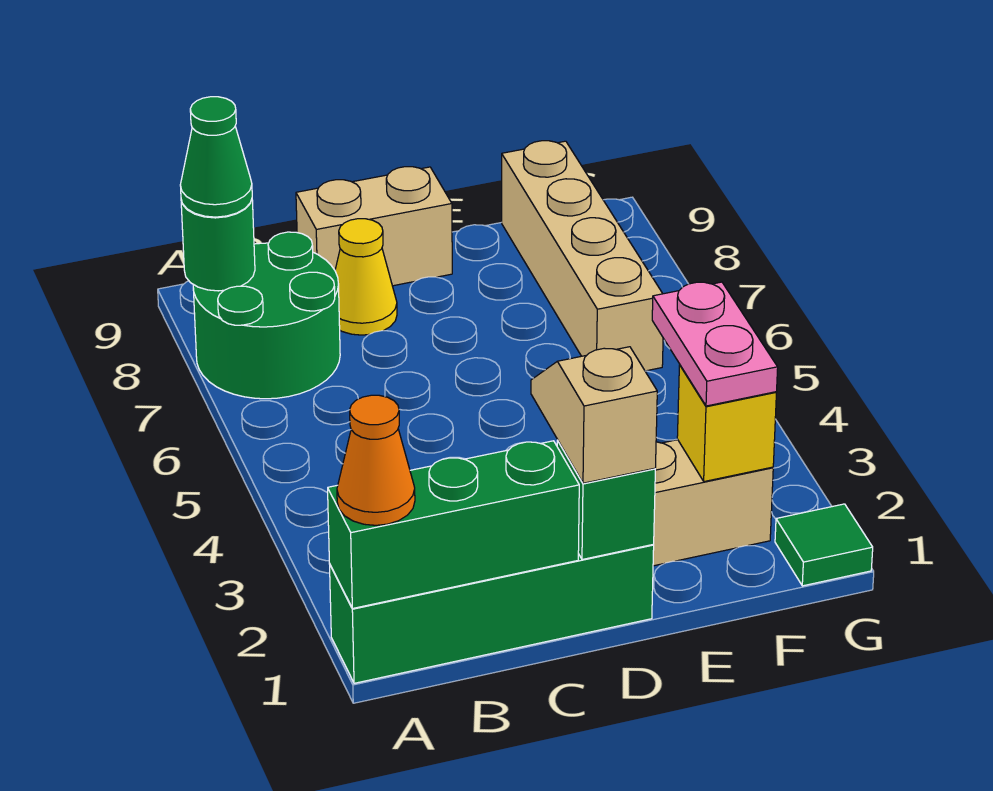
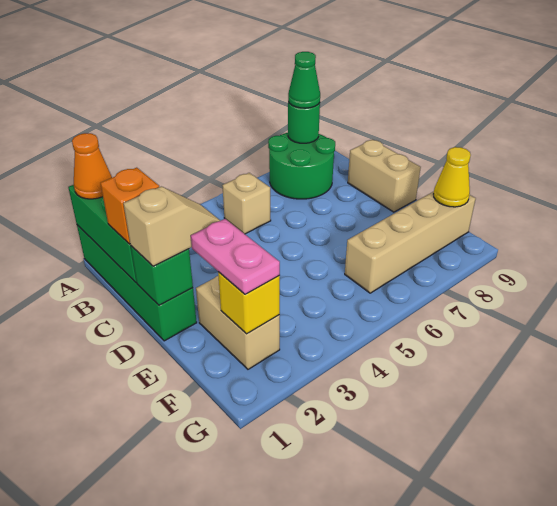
none -> tan brick B5 level 1
none -> orange brick C1 level 3
yellow cone C8 level 1 -> yellow cone F9 level 2
pink plate F2:F3 level 3 -> pink plate E2:F2 level 3
green tile G1 level 1 -> none

